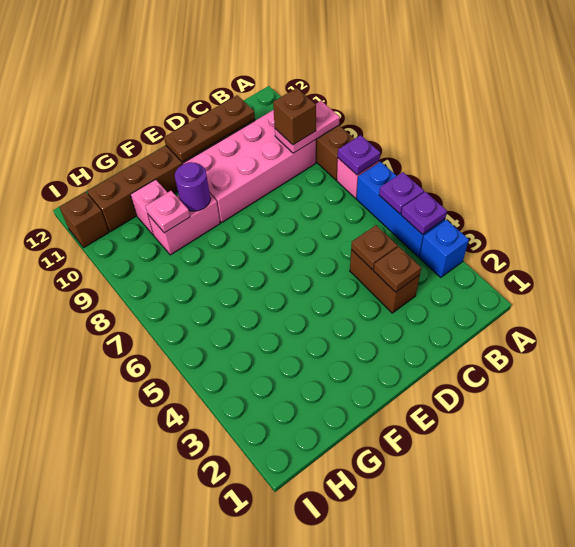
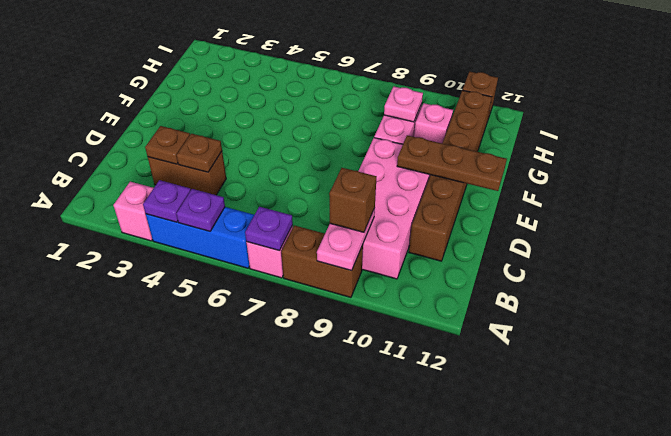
blue brick A3 level 1 -> pink brick A3 level 1
brown plate C11:E11 level 2 -> brown plate E10:E12 level 2
purple round brick F9 level 2 -> none

